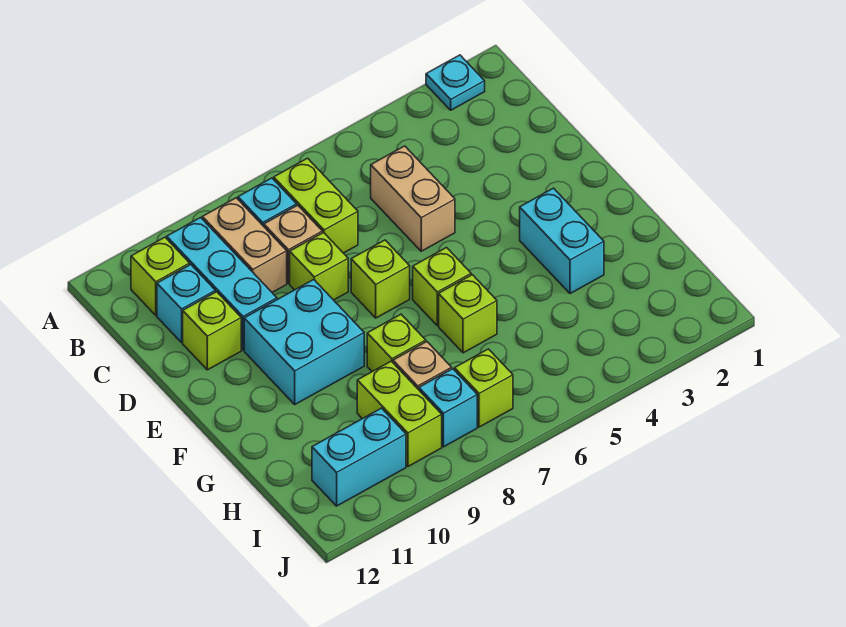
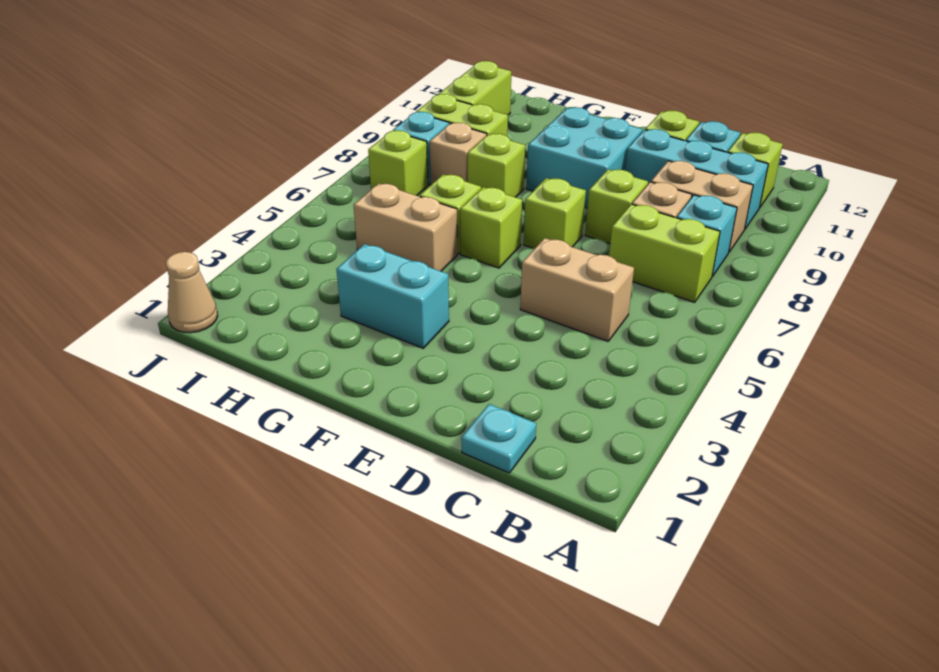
cyan plate A2 level 1 -> cyan plate C1 level 1
none -> tan brick G5:H5 level 1
cyan brick I10:I11 level 1 -> lime brick I10:I11 level 1
none -> tan cone J1 level 1

